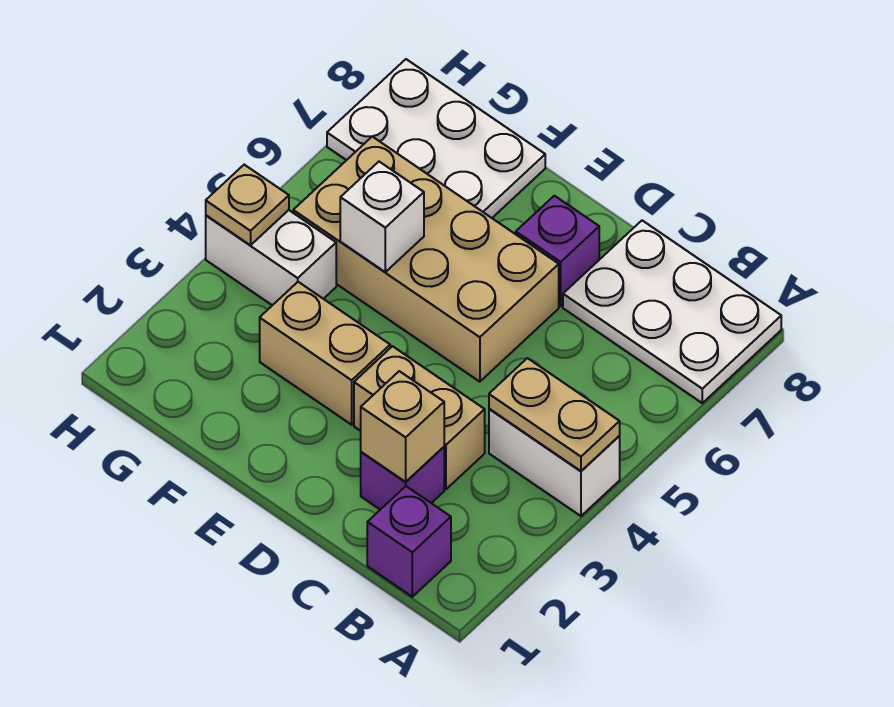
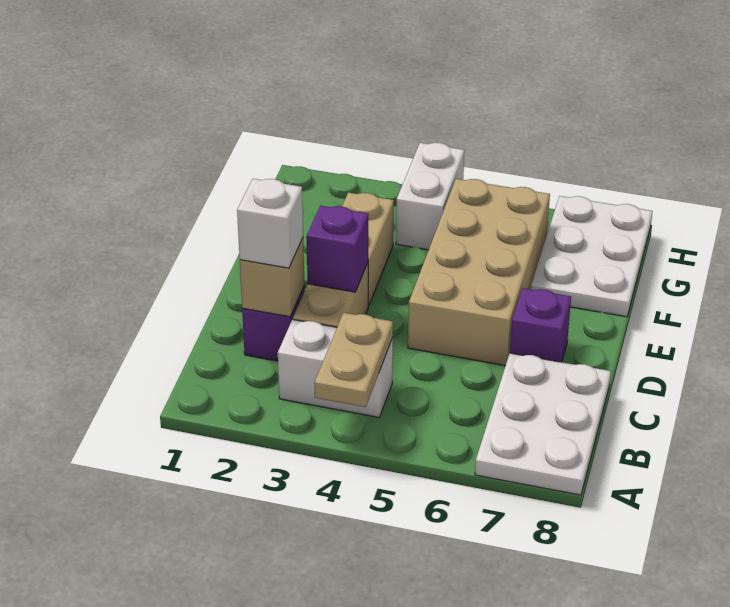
white brick A4:B4 level 1 -> white brick B3:B4 level 1
purple brick B1 level 1 -> purple brick D3 level 2
white brick F5 level 2 -> white brick C2 level 3
tan plate H4 level 2 -> none

